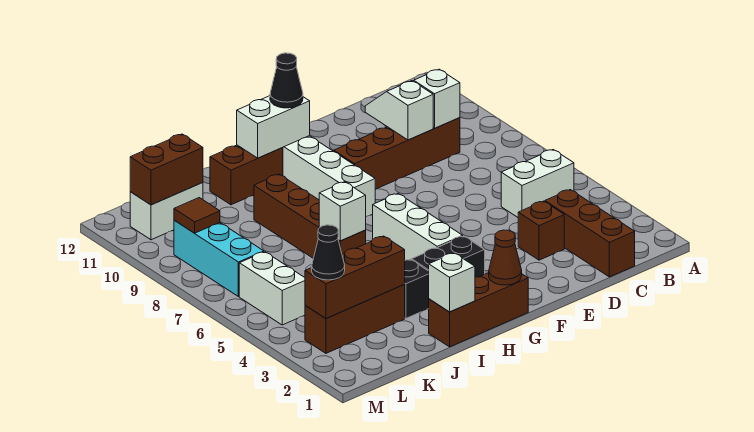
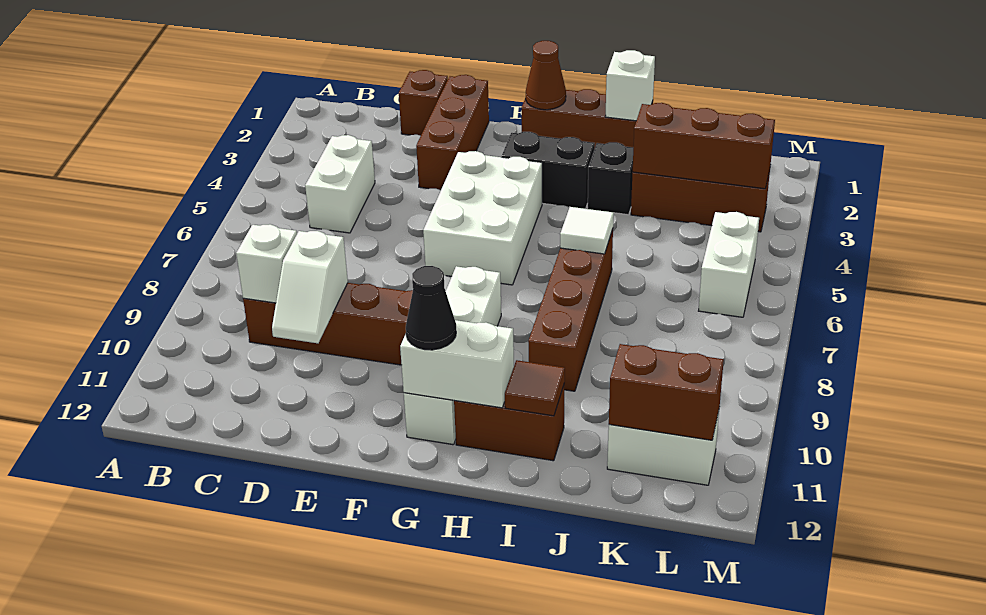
white brick B5:C5 level 1 -> white brick C4:C5 level 1
brown brick C1:C3 level 1 -> brown brick E1:E3 level 1
brown brick D3 level 1 -> brown brick D1 level 1
white brick G4:G6 level 1 -> white brick F4:G6 level 1
white brick I6 level 2 -> white tile I6 level 2
black cone L3 level 3 -> none
cyan brick L7:L9 level 1 -> none
brown tile L9 level 2 -> brown tile I11 level 2

